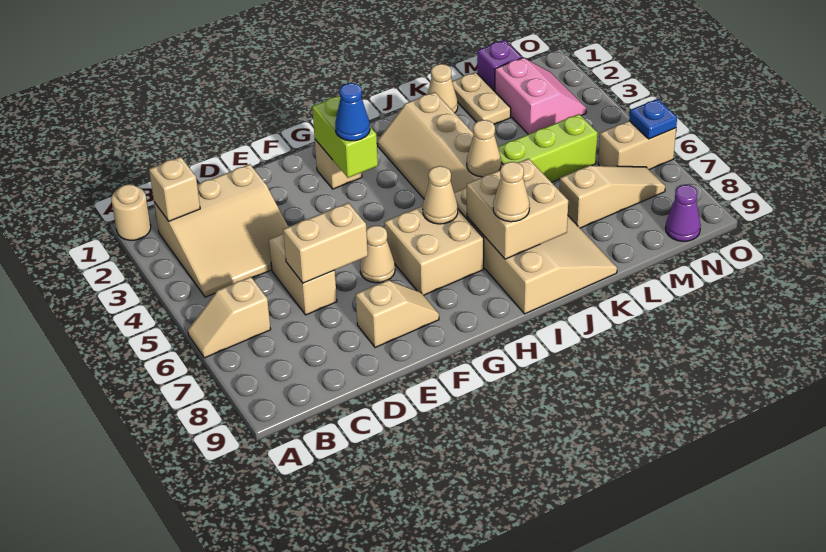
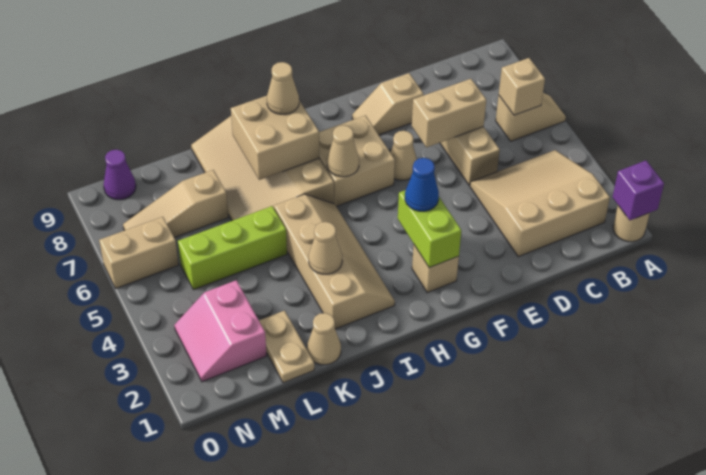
tan brick B2 level 2 -> tan brick B6 level 2
tan cone J5 level 2 -> tan cone J3 level 2
purple brick M1 level 1 -> purple brick A1 level 2
blue plate O6 level 2 -> none

